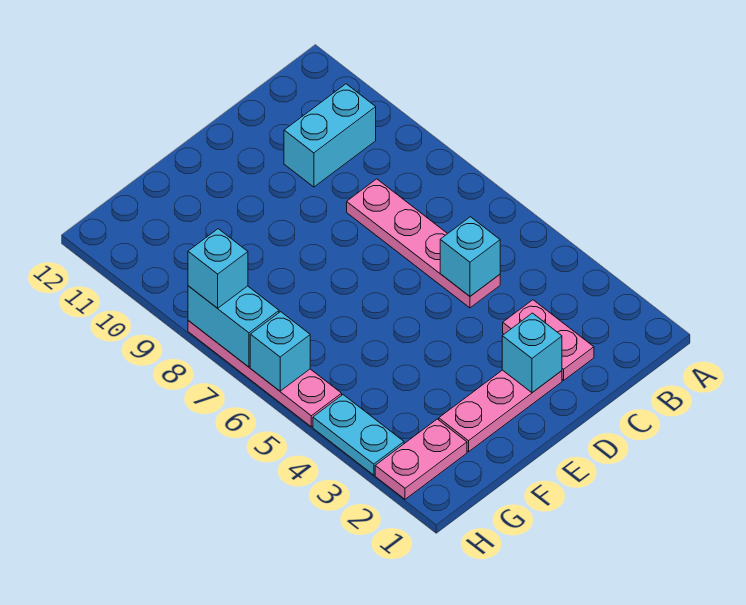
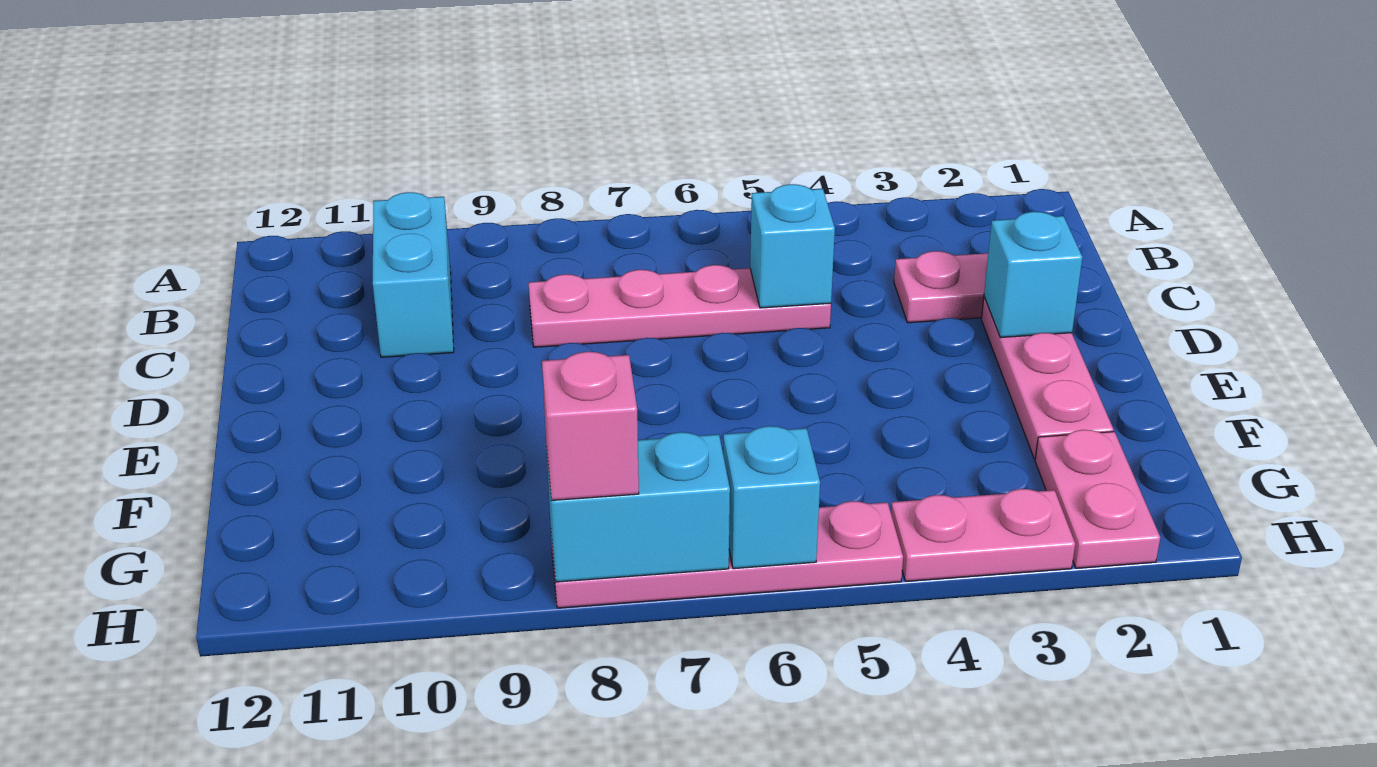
cyan plate H3:H4 level 1 -> pink plate H3:H4 level 1
cyan brick H8 level 3 -> pink brick H8 level 3

